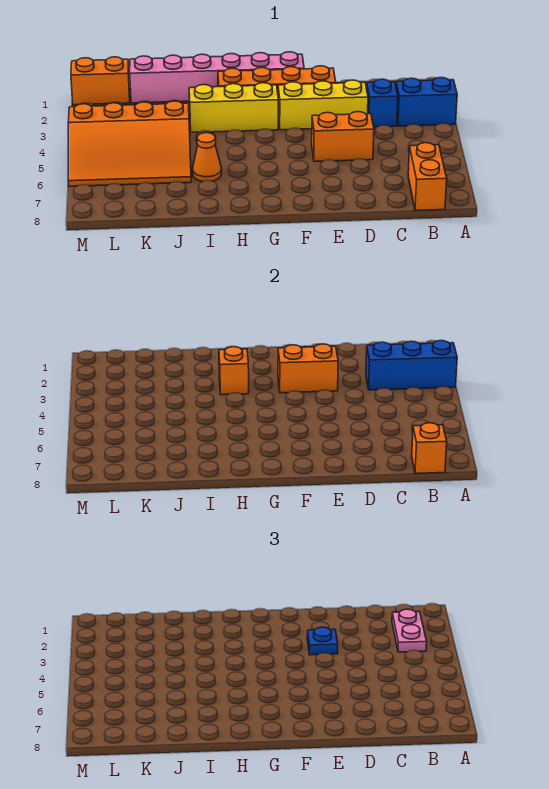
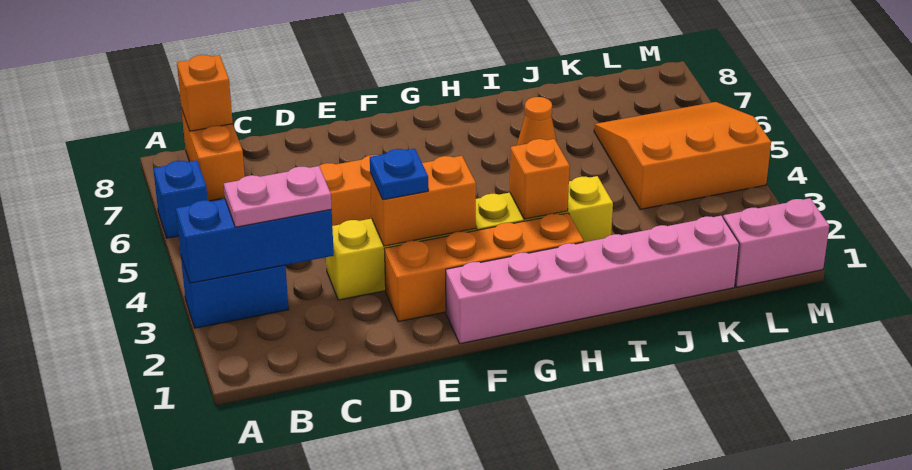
pink plate B2:B3 level 3 -> pink plate B3:C3 level 3
blue brick C3 level 1 -> blue brick A6 level 1
orange slope J4:M6 level 1 top 4 -> orange slope K4:M6 level 1 top 4
orange brick L1:M1 level 1 -> pink brick L1:M1 level 1

